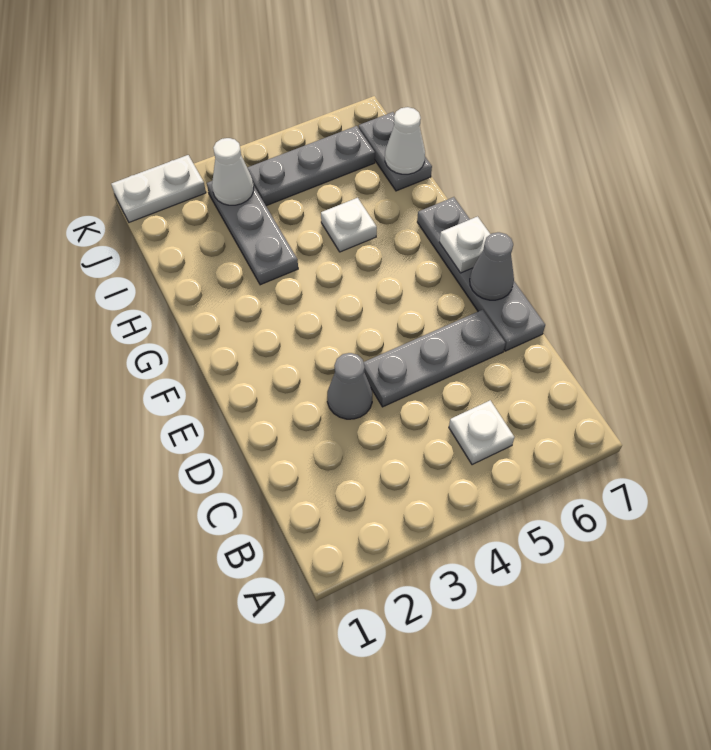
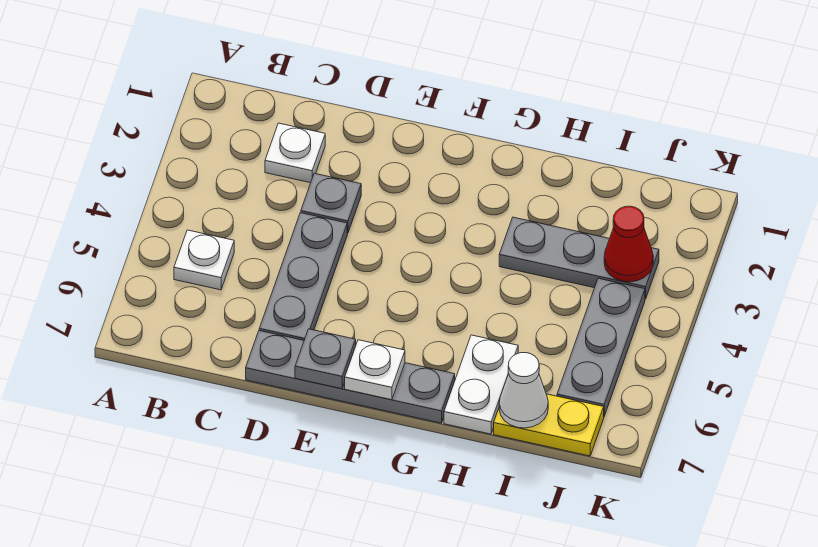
grey cone D3 level 1 -> grey plate D3 level 1
grey cone E7 level 2 -> grey plate E7 level 2
white plate H5 level 1 -> white plate C2 level 1
grey plate I7:J7 level 1 -> yellow plate I7:J7 level 1
white cone J3 level 2 -> red cone J3 level 2
white plate K1:K2 level 1 -> white plate H6:H7 level 1

